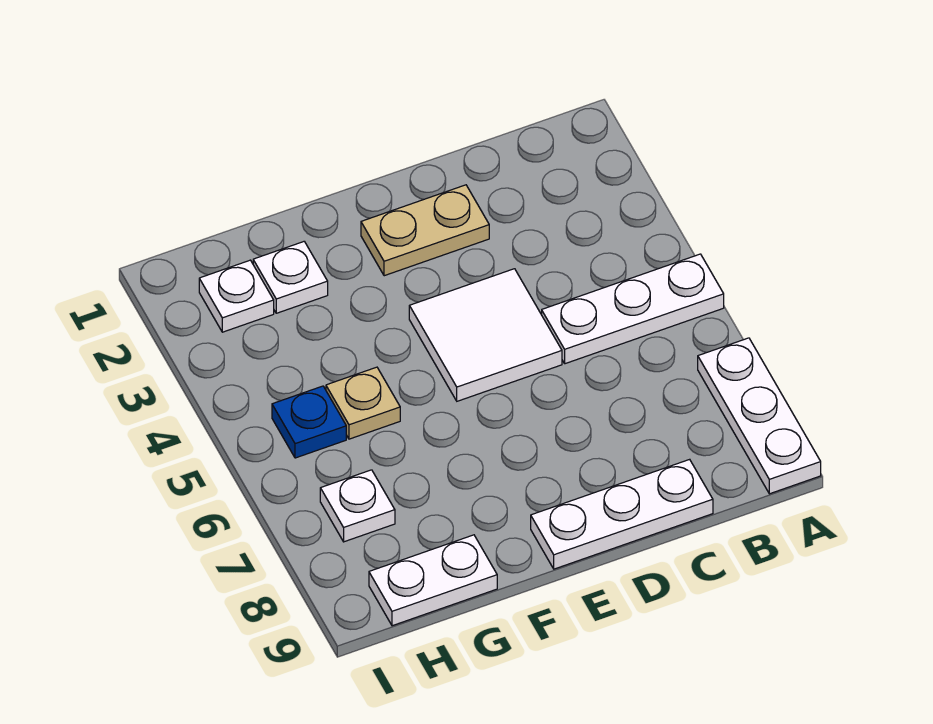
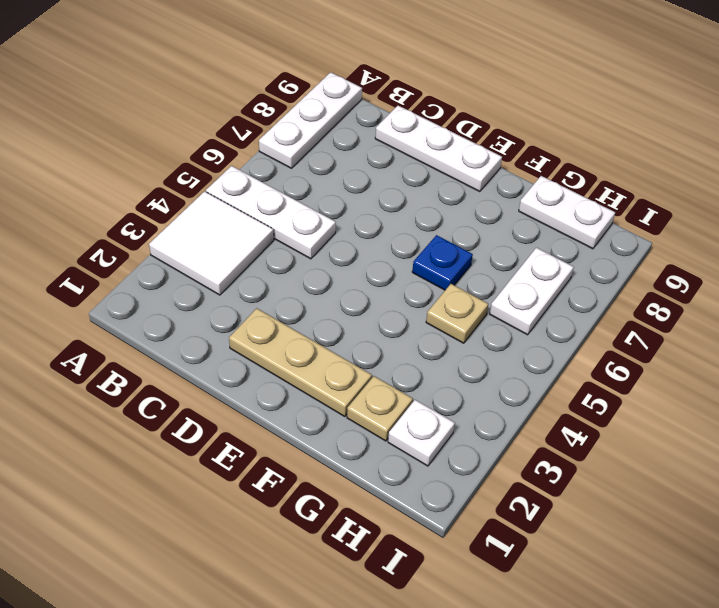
tan plate D2:E2 level 1 -> tan plate D2:F2 level 1
white tile D4:E5 level 1 -> white tile A3:B4 level 1
white plate G2 level 1 -> tan plate G2 level 1
blue plate H5 level 1 -> blue plate F6 level 1
white plate H7 level 1 -> white plate H6:H7 level 1

